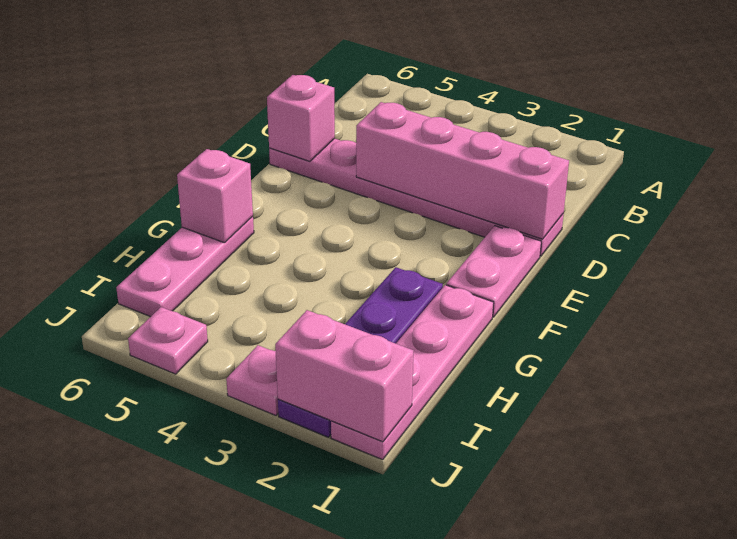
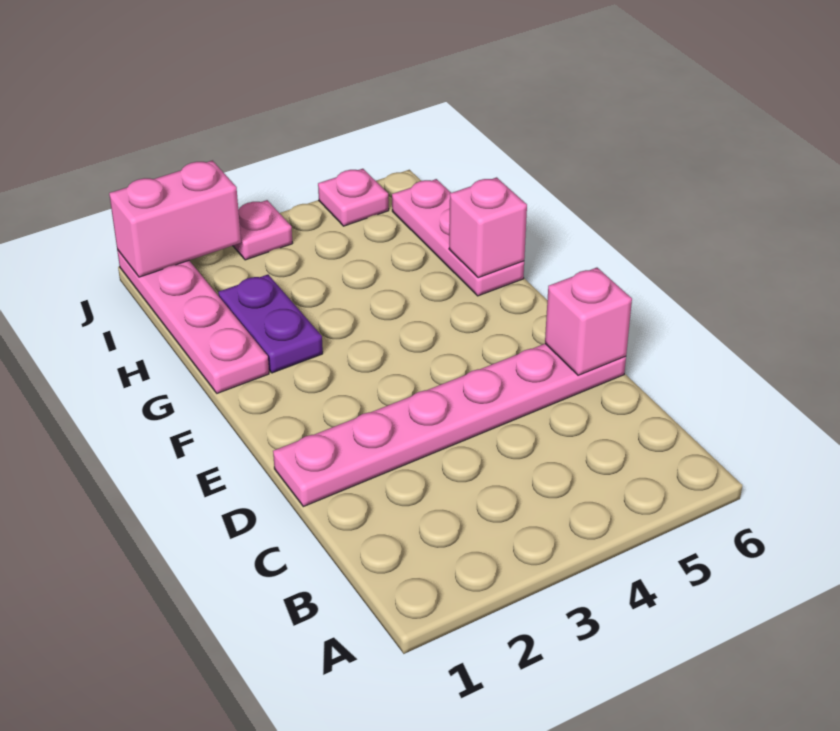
pink brick D1:D4 level 2 -> none
pink plate E1:F1 level 1 -> none
purple plate G2:J2 level 1 -> purple plate G2:H2 level 1

